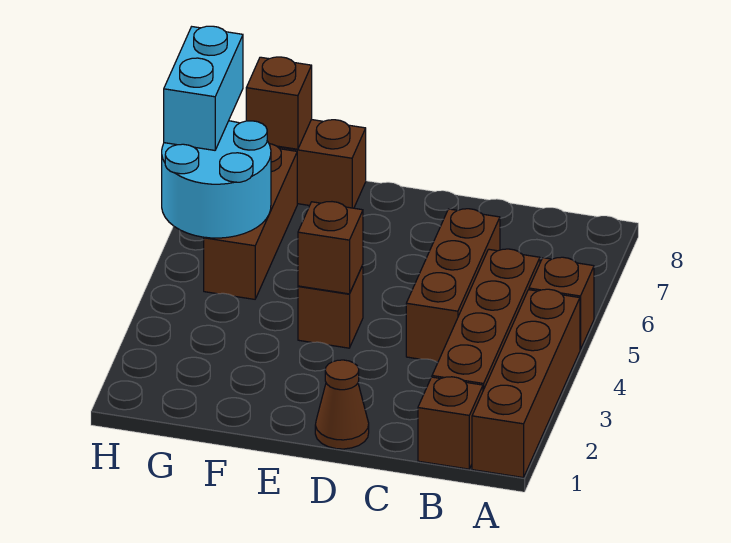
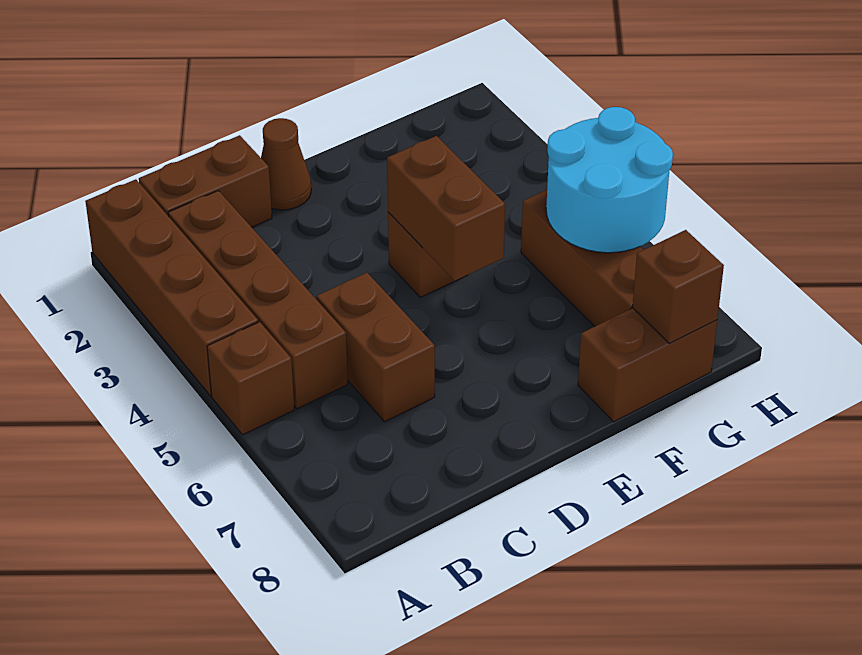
brown brick B1 level 1 -> brown brick B1:C1 level 1
brown brick C4:C6 level 1 -> brown brick C5:C6 level 1
brown brick E4 level 2 -> brown brick E4:E5 level 2
cyan brick H6:H7 level 3 -> none

